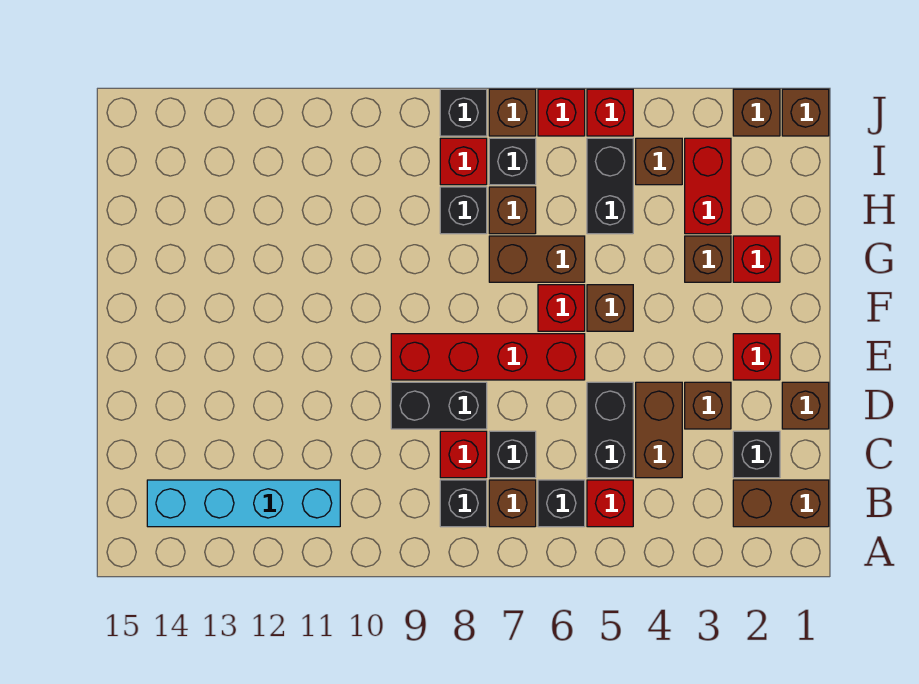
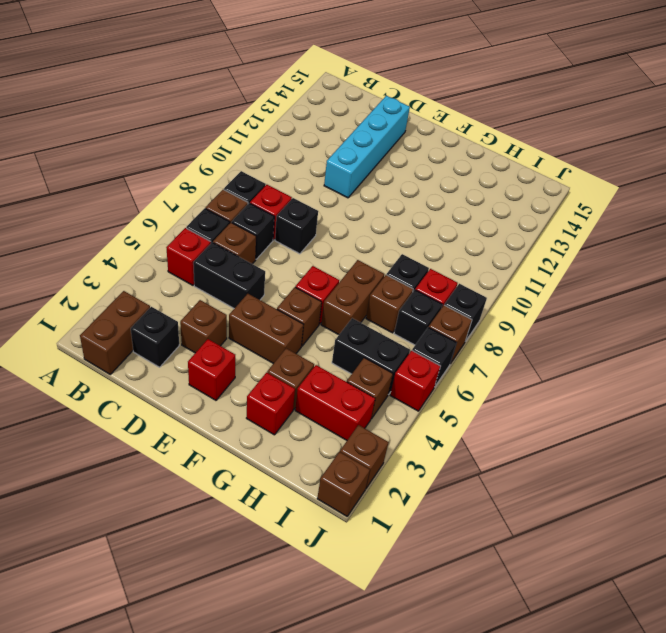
cyan brick B11:B14 level 1 -> cyan brick D11:D14 level 1
brown brick C4:D4 level 1 -> brown brick E4:F4 level 1
brown brick D1 level 1 -> brown brick C6 level 1
black brick D8:D9 level 1 -> black brick D8 level 1
red brick E6:E9 level 1 -> none
red brick J6 level 1 -> black brick J6 level 1

